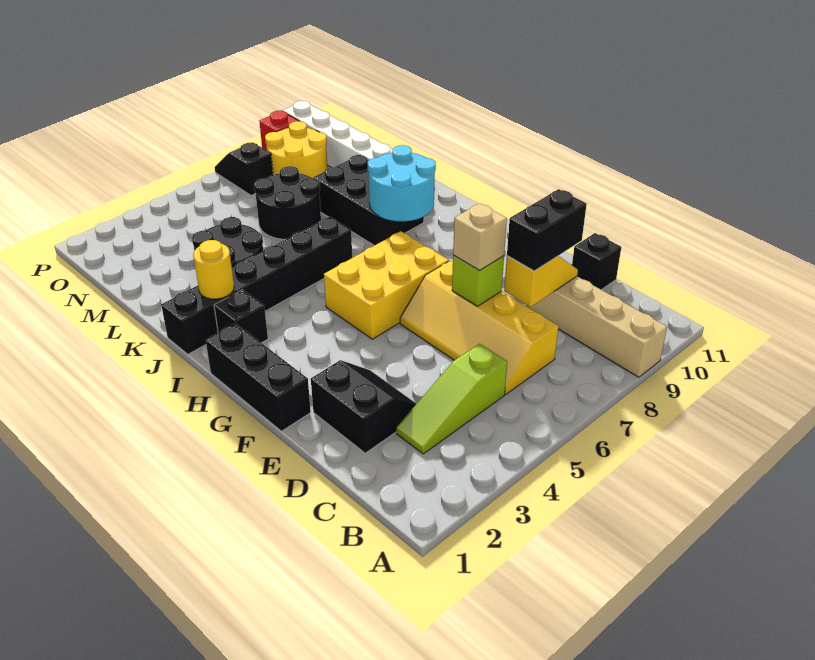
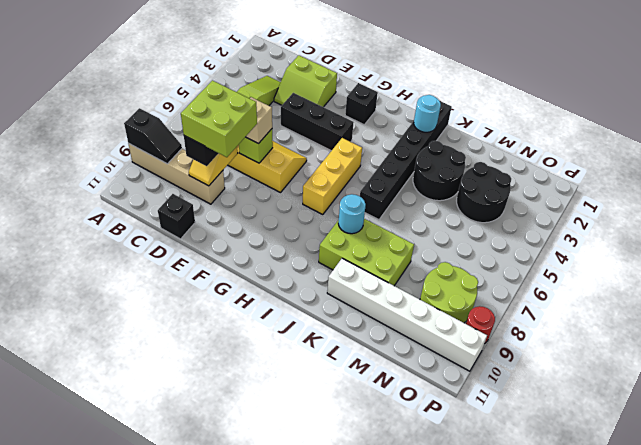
black slope D2:E3 level 1 top 2 -> lime slope D2:E3 level 1 top 2
none -> lime brick D8:E9 level 4
black brick F1:H1 level 1 -> black brick E4:G4 level 1
yellow brick G5:H7 level 1 -> yellow brick H5:H7 level 1
black brick I2 level 1 -> black brick G2 level 1
cyan round brick I8:J9 level 2 -> cyan round brick J8 level 2
yellow round brick J2 level 2 -> cyan round brick J2 level 2
black brick J8:L9 level 1 -> lime brick J8:L9 level 1
black round brick L6:M7 level 1 -> black round brick M3:N4 level 1
yellow round brick N8:O9 level 1 -> lime round brick N8:O9 level 1
black slope O7:P7 level 1 top O -> black slope A9:B9 level 2 top A
red brick P9 level 1 -> red round brick P9 level 1

